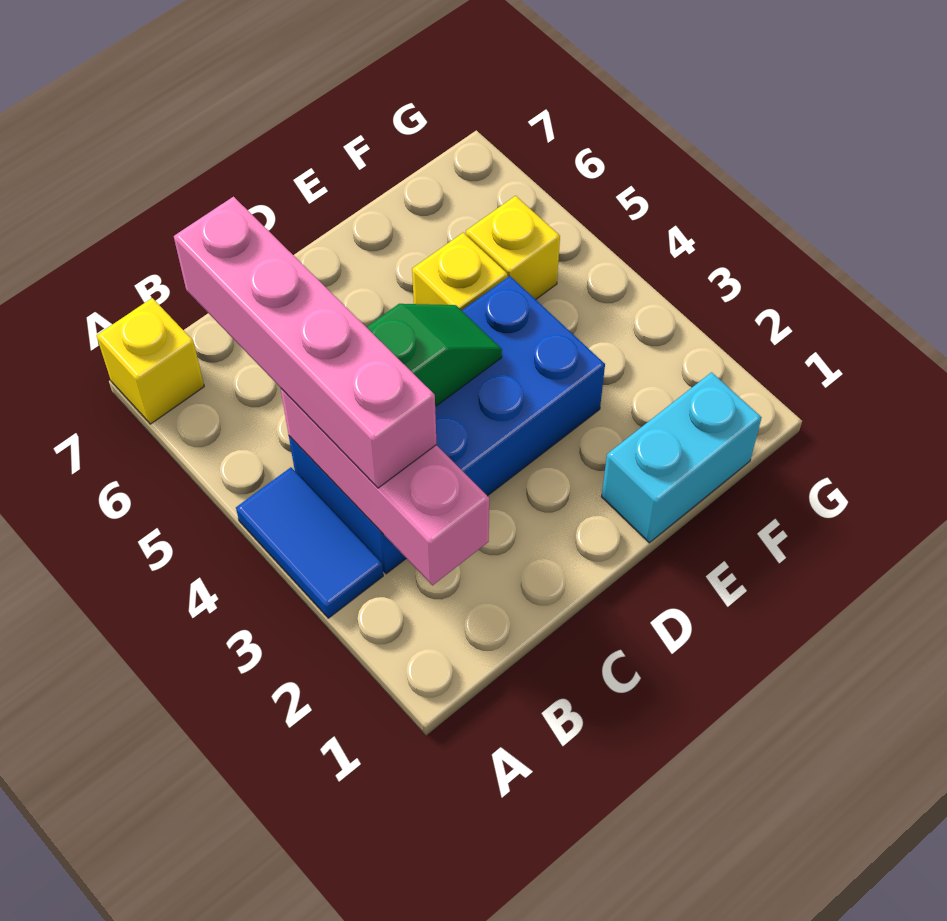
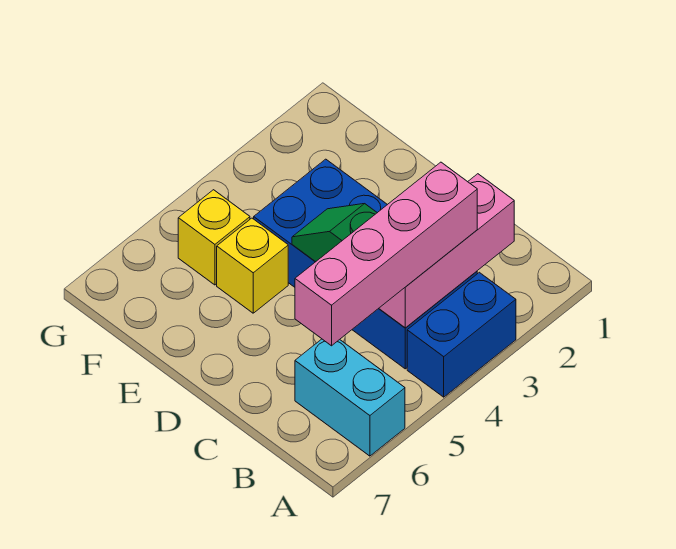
blue tile A3:A4 level 1 -> blue brick A3:A4 level 1
yellow brick A7 level 1 -> none
cyan brick E1:F1 level 1 -> cyan brick A6:B6 level 1

